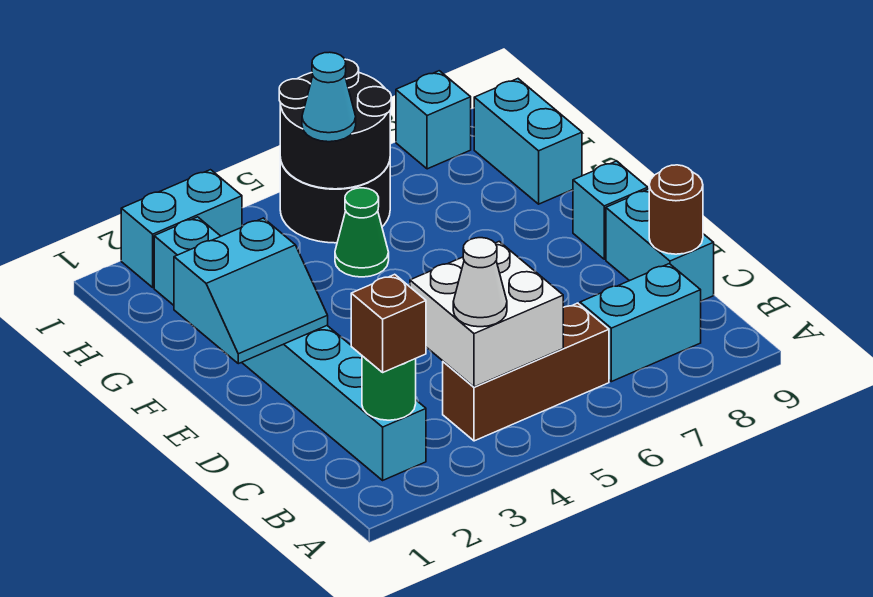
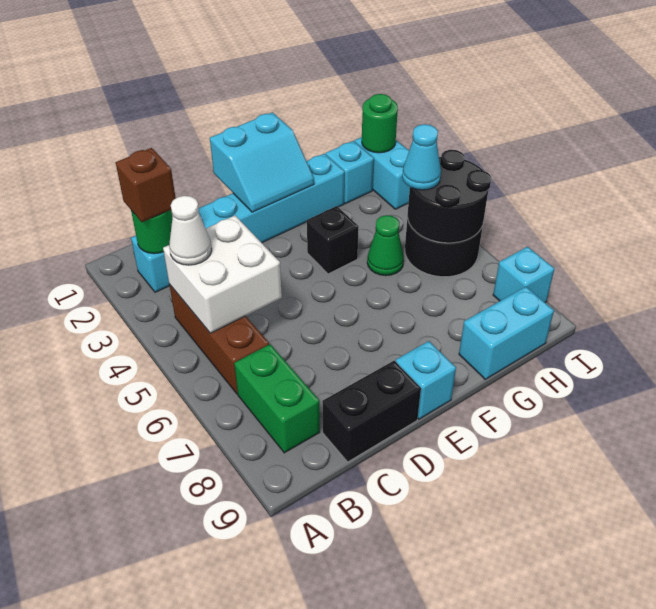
cyan brick B7:B8 level 1 -> green brick B7:B8 level 1
cyan brick C9:D9 level 1 -> black brick C9:D9 level 1
brown round brick C9 level 2 -> none
cyan slope E1:F2 level 2 top F -> cyan slope E1:F2 level 2 top 1
none -> black brick F4 level 1
none -> green round brick I2 level 2

